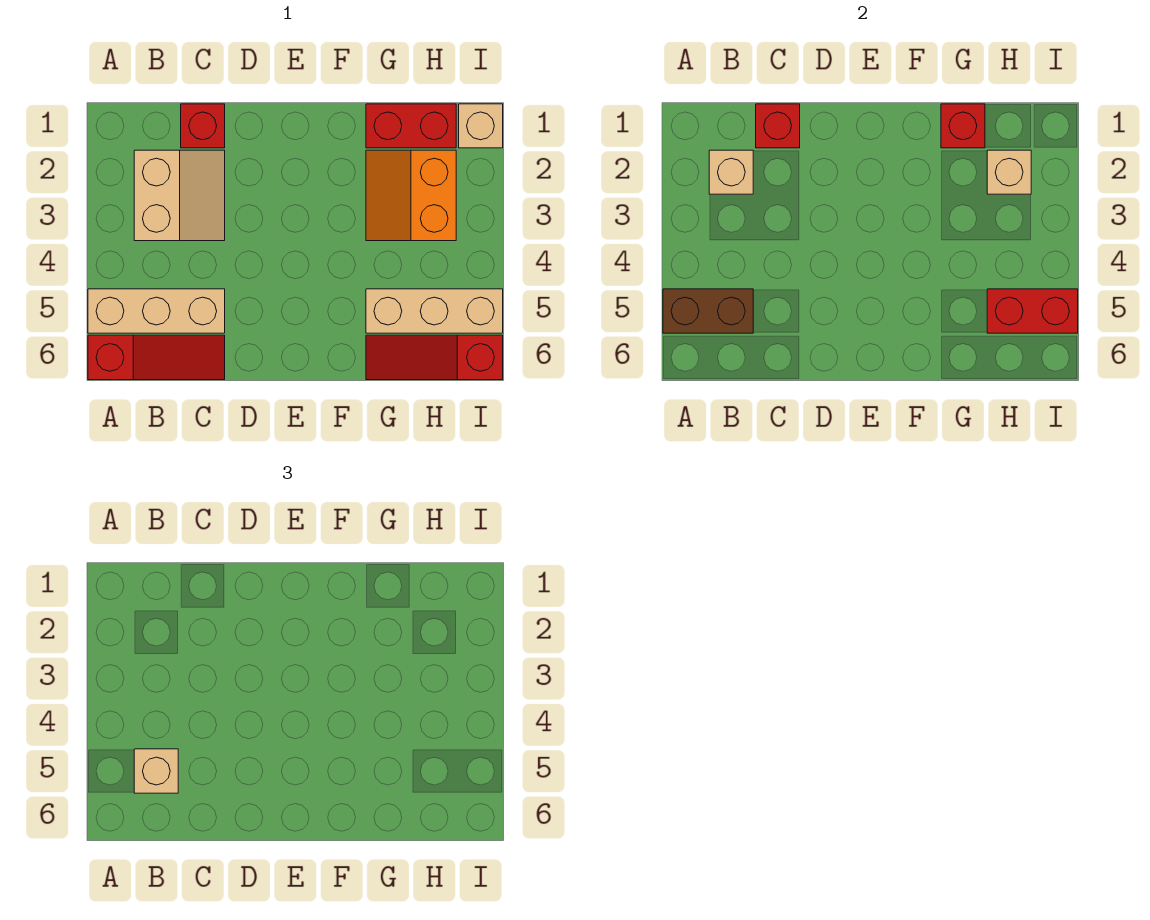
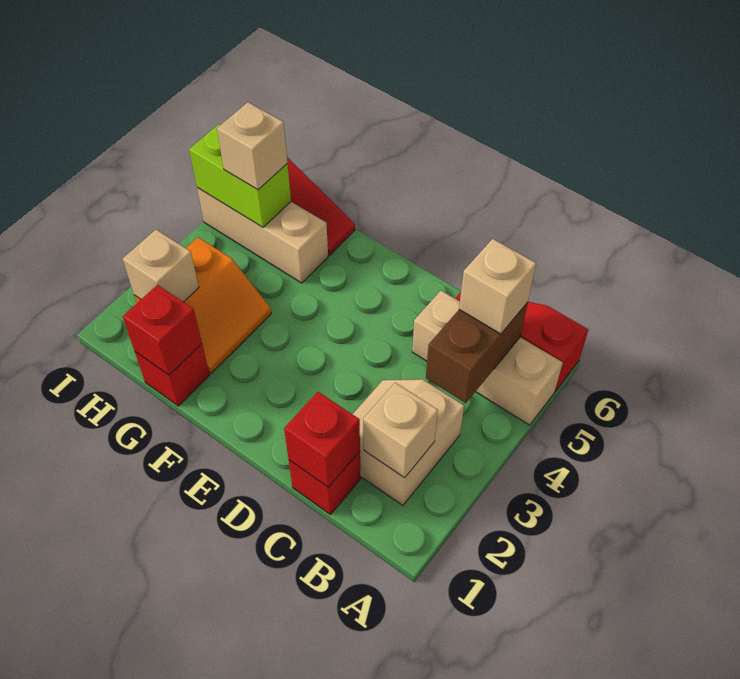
brown brick A5:B5 level 2 -> brown brick B4:B5 level 2
red brick G1:H1 level 1 -> red brick G1 level 1
red brick H5:I5 level 2 -> lime brick H5:I5 level 2
tan brick I1 level 1 -> tan brick H5 level 3

